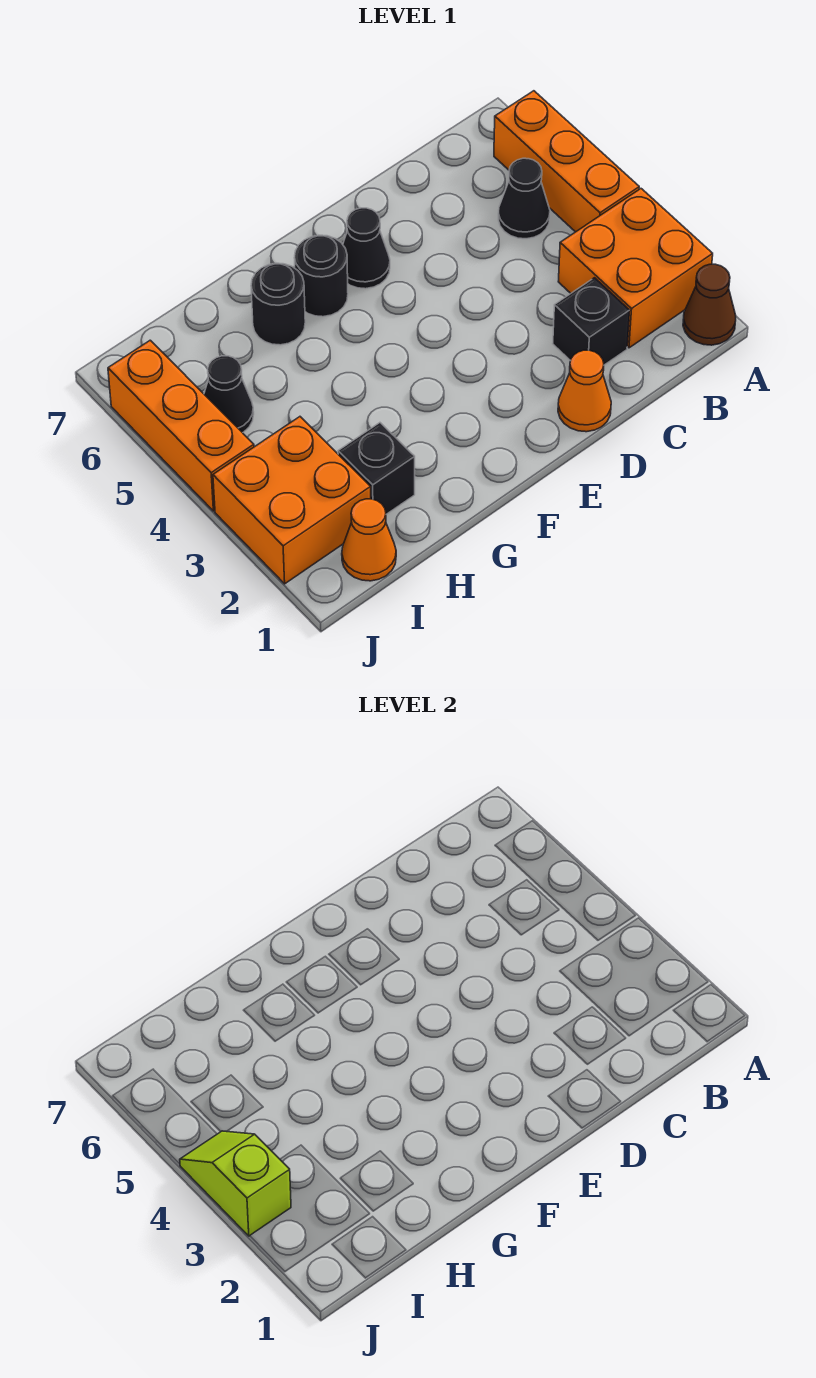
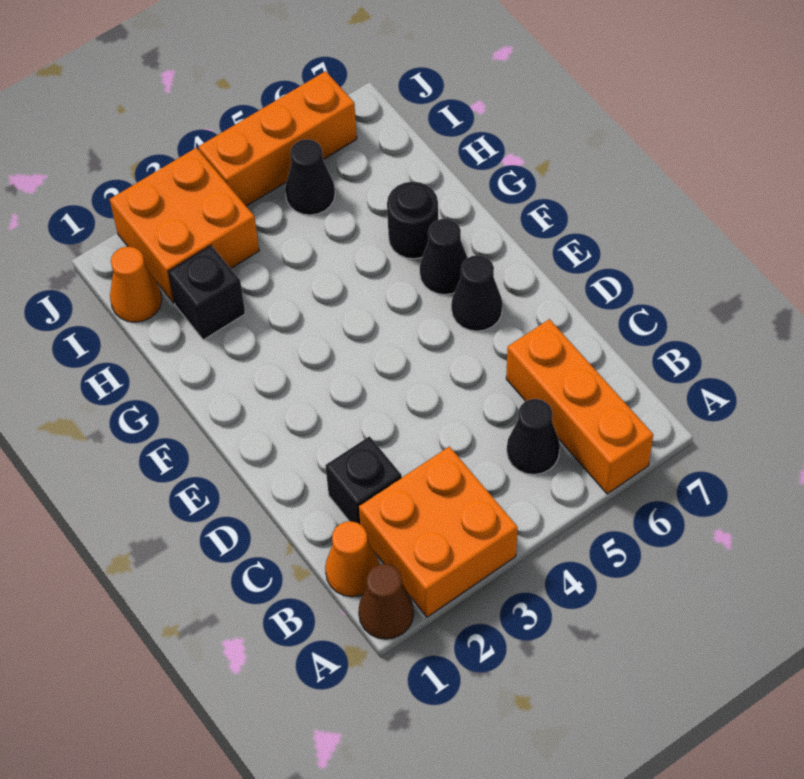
orange brick A4:A6 level 1 -> orange brick A6:C6 level 1
orange cone D1 level 1 -> orange cone B1 level 1
black round brick F6 level 1 -> black cone F6 level 1
lime slope J3:J4 level 2 top 3 -> none

